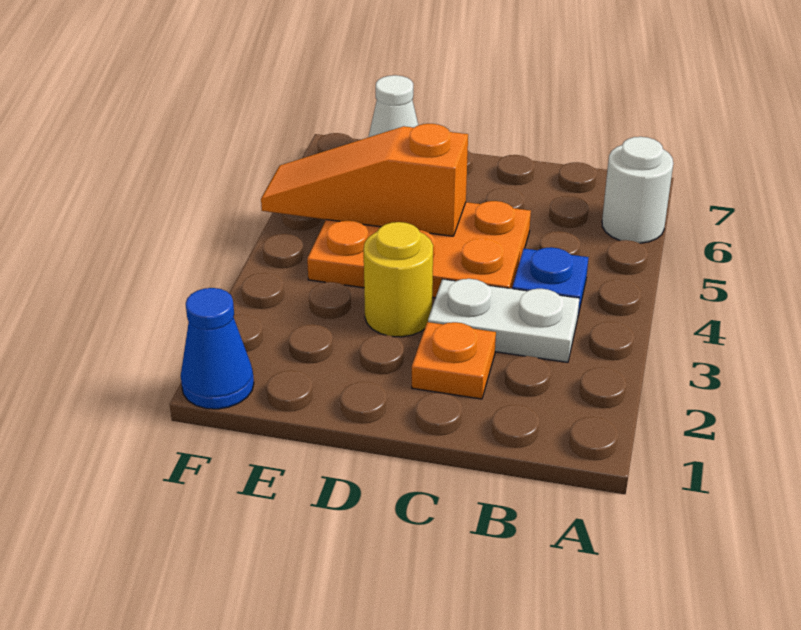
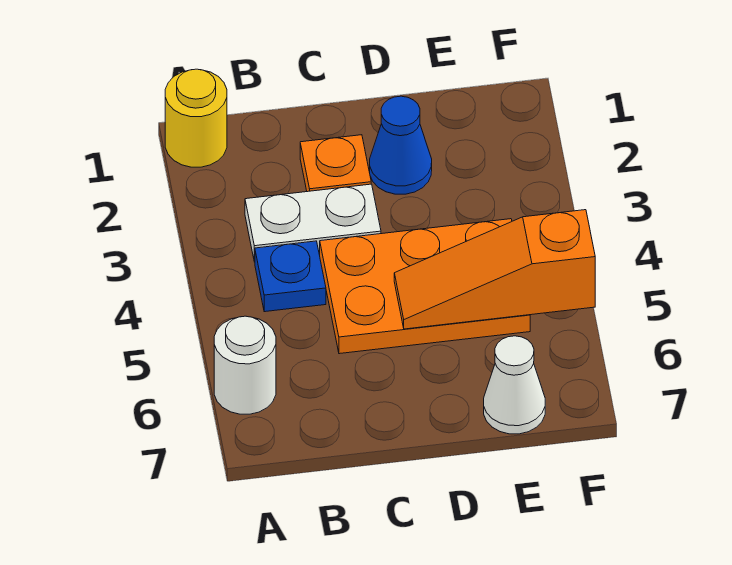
yellow round brick D3 level 1 -> yellow round brick A1 level 1
orange slope D5:F5 level 2 top D -> orange slope D5:F5 level 2 top F
blue cone F1 level 1 -> blue cone D2 level 1

